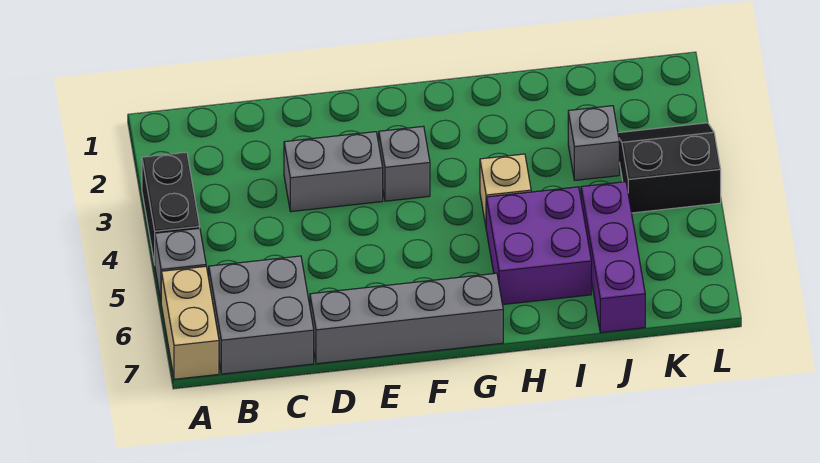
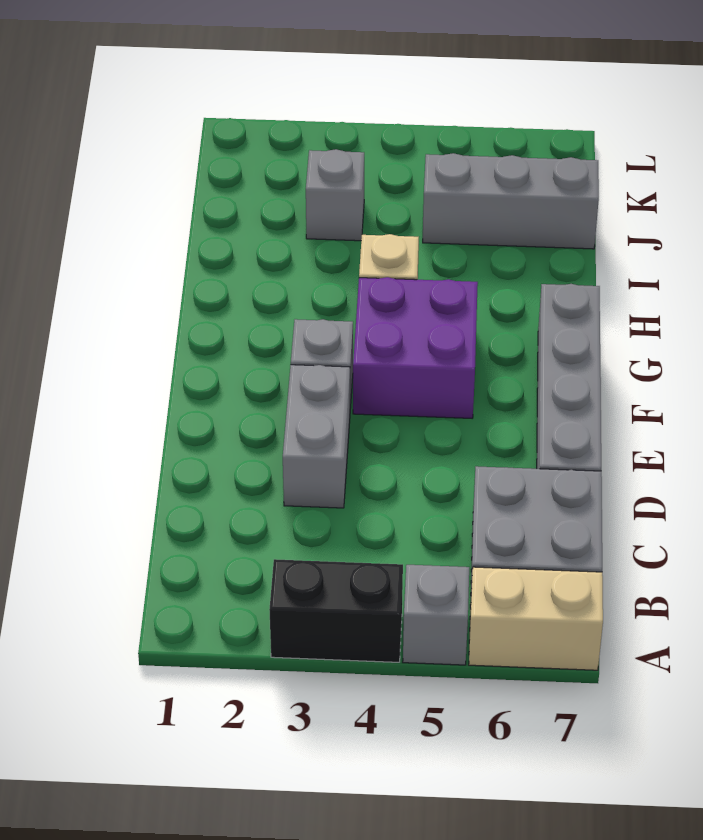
purple brick H5:I6 level 1 -> purple brick F4:G5 level 1
purple brick J5:J7 level 1 -> grey brick J5:J7 level 1
black slope K3:L4 level 1 top 4 -> none

